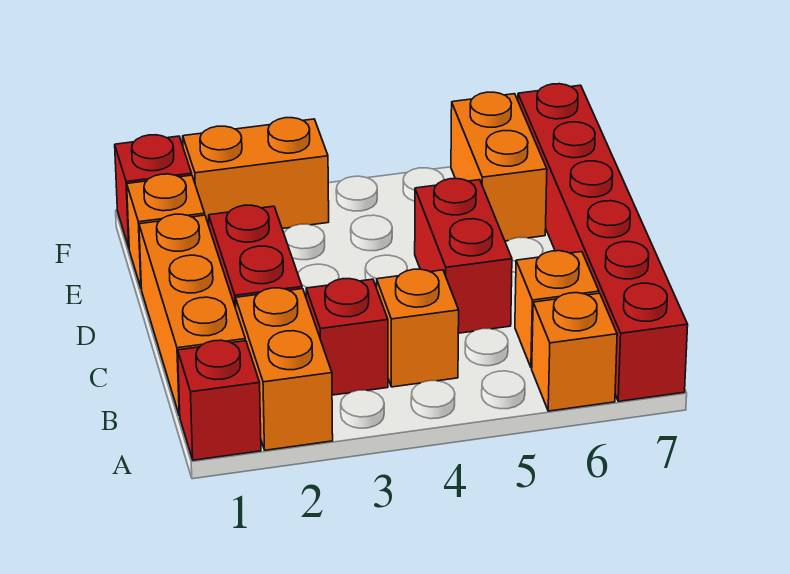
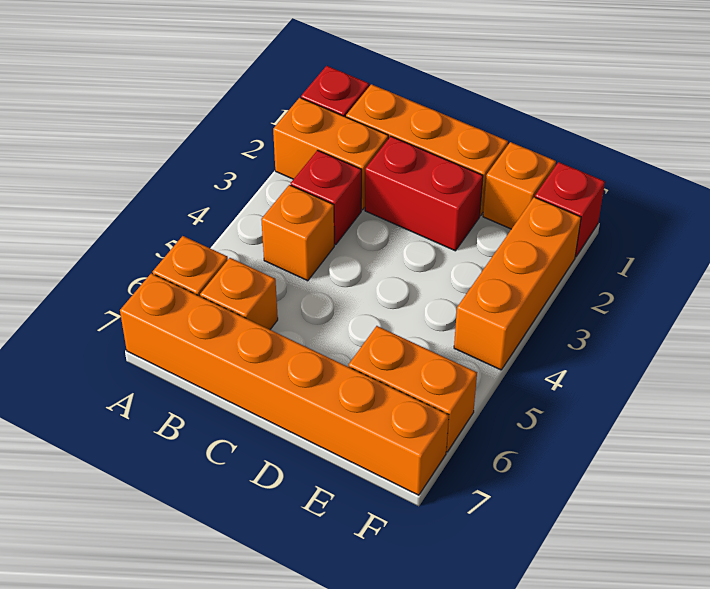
red brick A7:F7 level 1 -> orange brick A7:F7 level 1
red brick C5:D5 level 1 -> none
orange brick F2:F3 level 1 -> orange brick F2:F4 level 1

